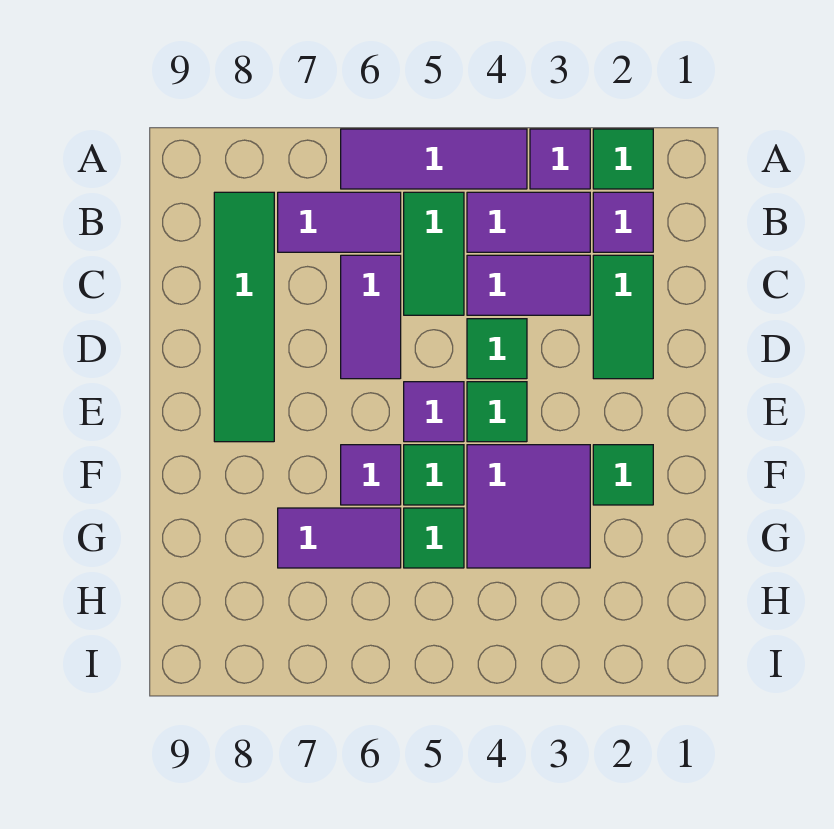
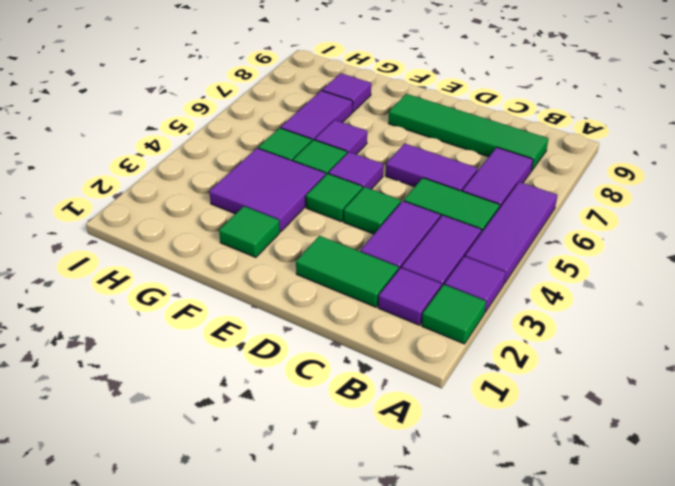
none -> purple tile G8 level 1

